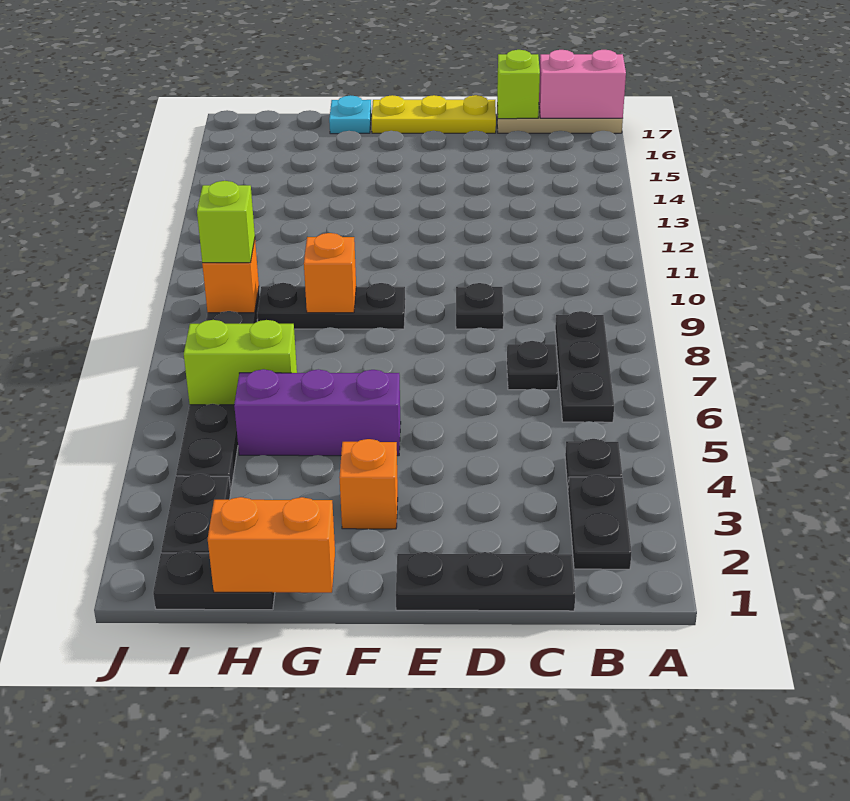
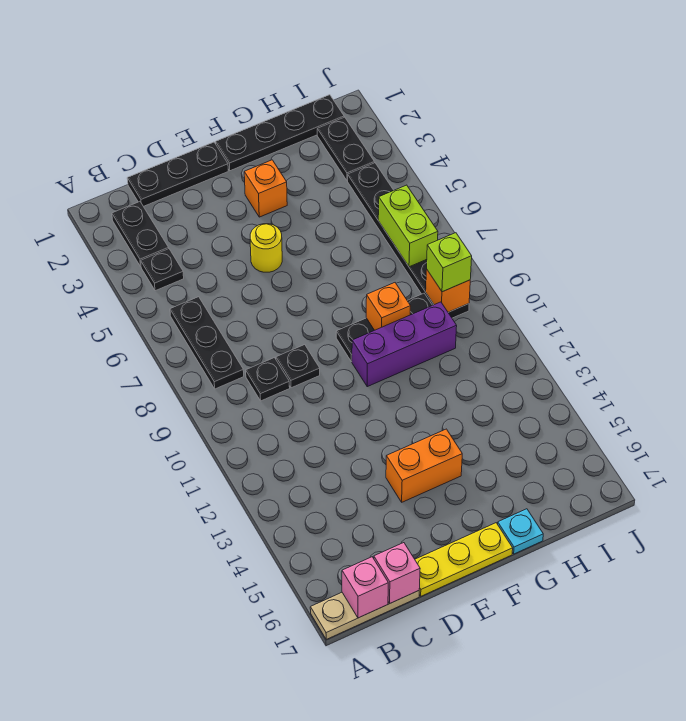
pink brick A17:B17 level 2 -> pink brick B17 level 2
black plate C7 level 1 -> black plate C9 level 1
lime brick C17 level 2 -> pink brick C17 level 2
none -> yellow round brick E5 level 1
purple brick F5:H5 level 1 -> purple brick F10:H10 level 1
orange brick G1:H1 level 2 -> orange brick E14:F14 level 1
black plate H1:I1 level 1 -> black plate F1:I1 level 1
lime brick H6:I6 level 2 -> lime brick I6:I7 level 2

